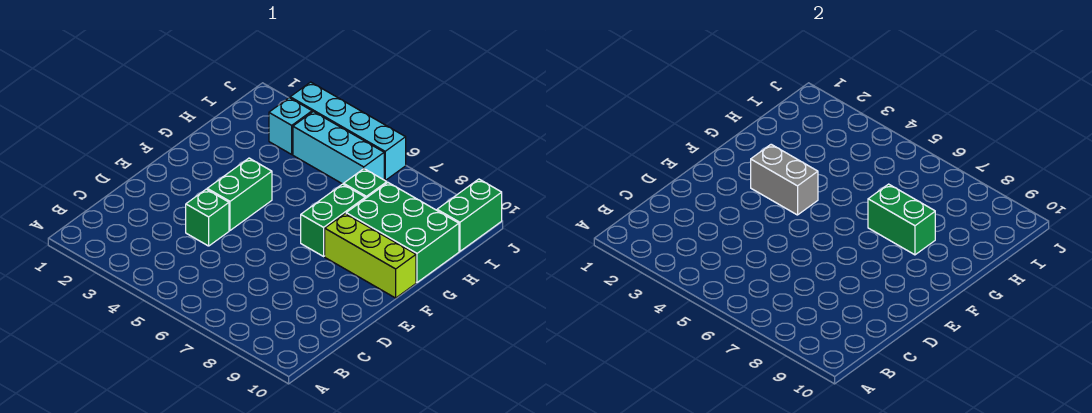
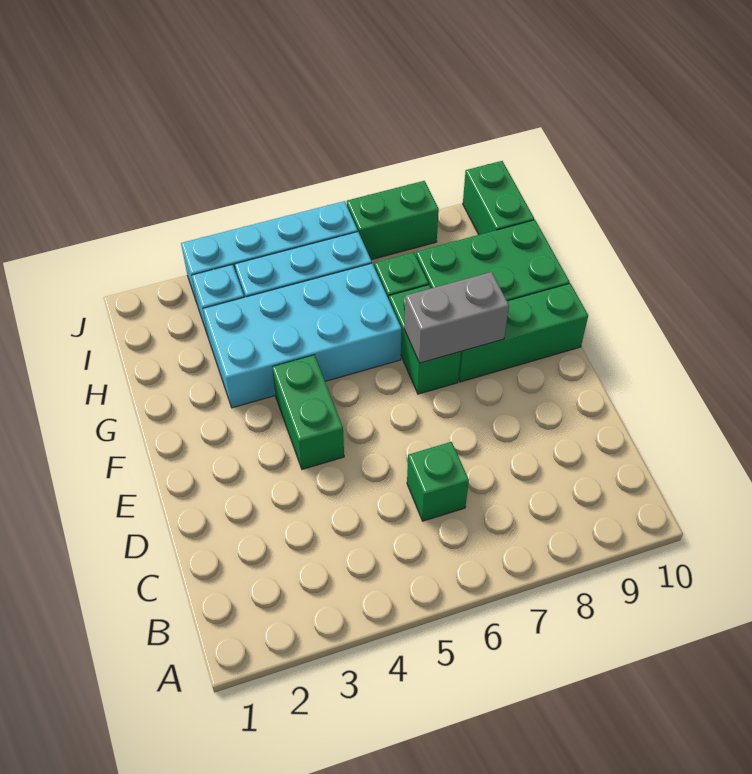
green brick D4 level 1 -> green brick C6 level 1
grey brick F3:F4 level 2 -> grey brick F7:F8 level 2
lime brick F8:F10 level 1 -> green brick F8:F10 level 1
none -> cyan brick G3:H6 level 1
green brick G7:G8 level 2 -> green brick J7:J8 level 1

